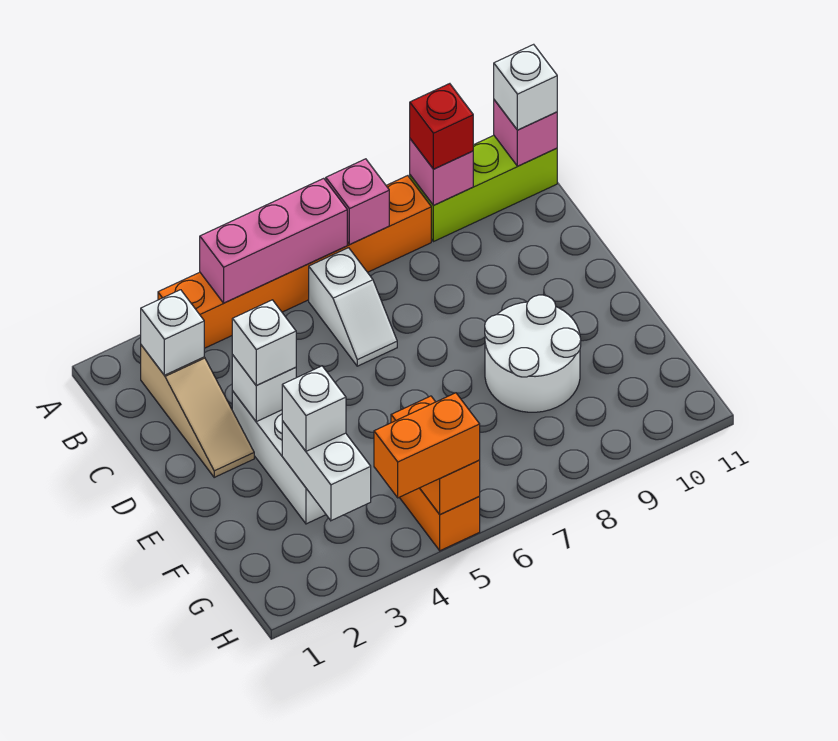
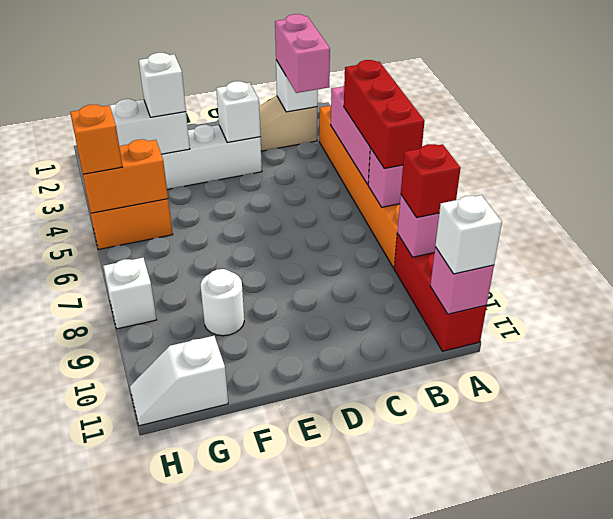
none -> red brick A5:A7 level 3
lime brick A9:A11 level 1 -> red brick A9:A11 level 1
none -> pink brick B2:B3 level 3
white slope B6:C6 level 1 top B -> white slope G11:H11 level 1 top G
white brick D3 level 3 -> white brick H8 level 1
white round brick E8:F9 level 1 -> white round brick F9 level 1
orange brick H4:H5 level 3 -> orange brick H5 level 3

